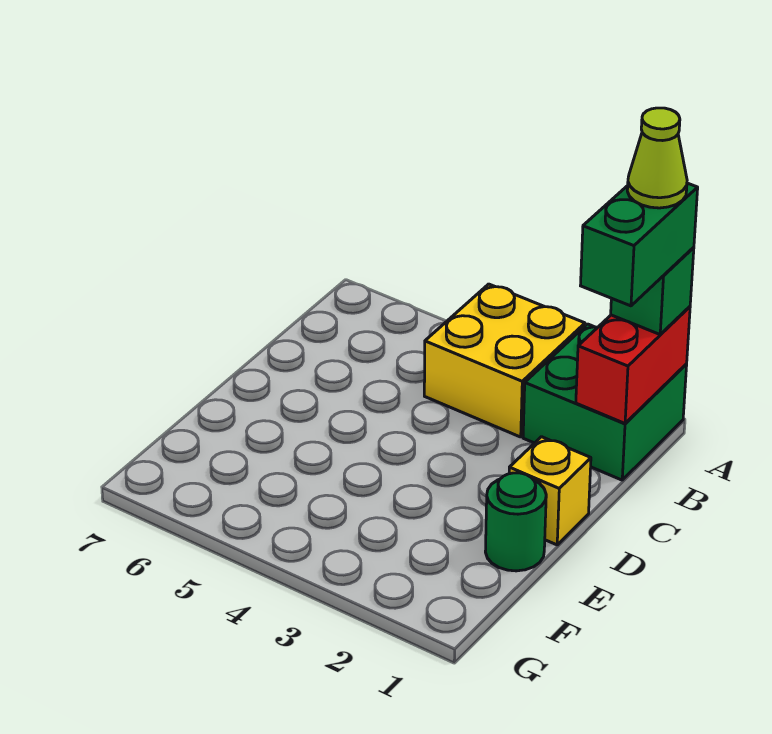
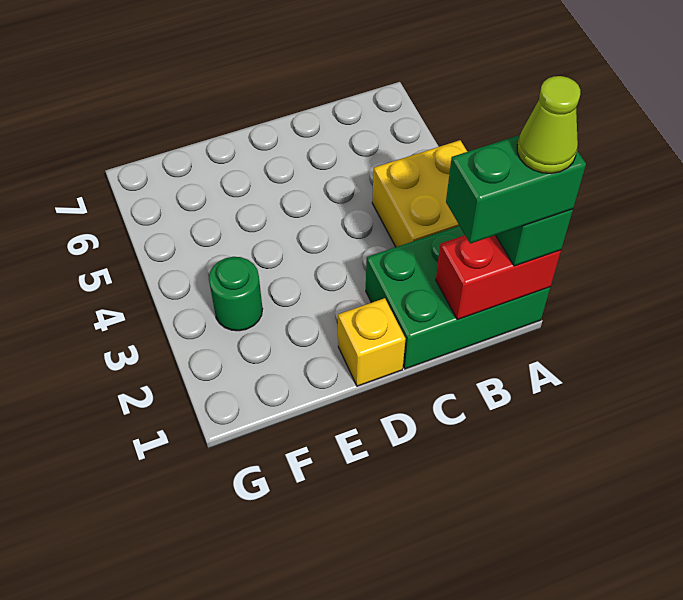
green brick A1:B2 level 1 -> green brick A1:C2 level 1
green round brick E1 level 1 -> green round brick F3 level 1

